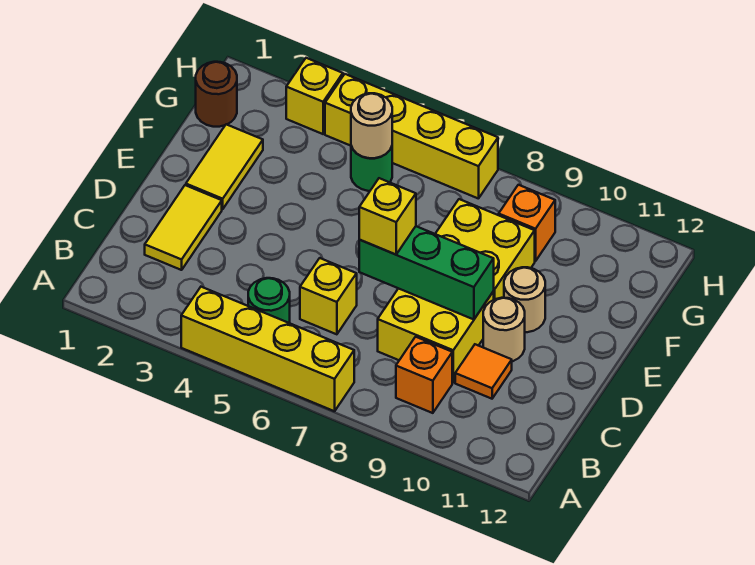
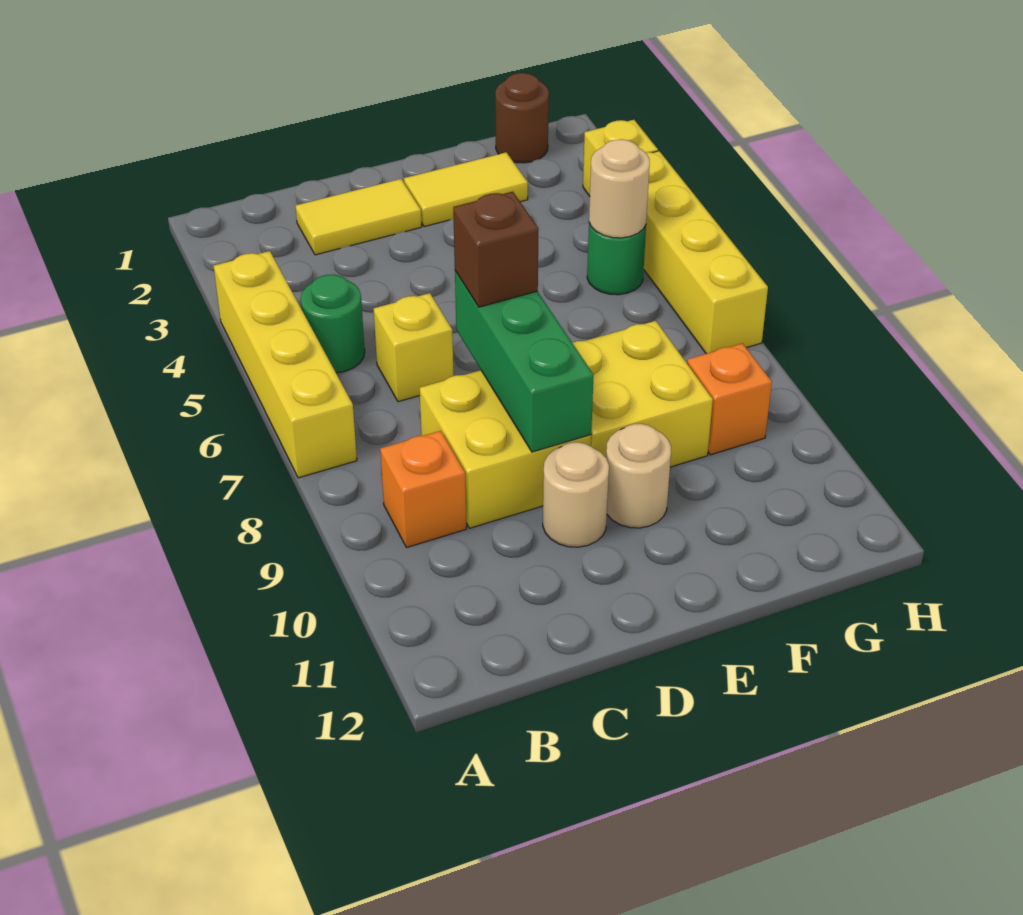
orange tile C10 level 1 -> none
yellow brick D7 level 3 -> brown brick D7 level 3

